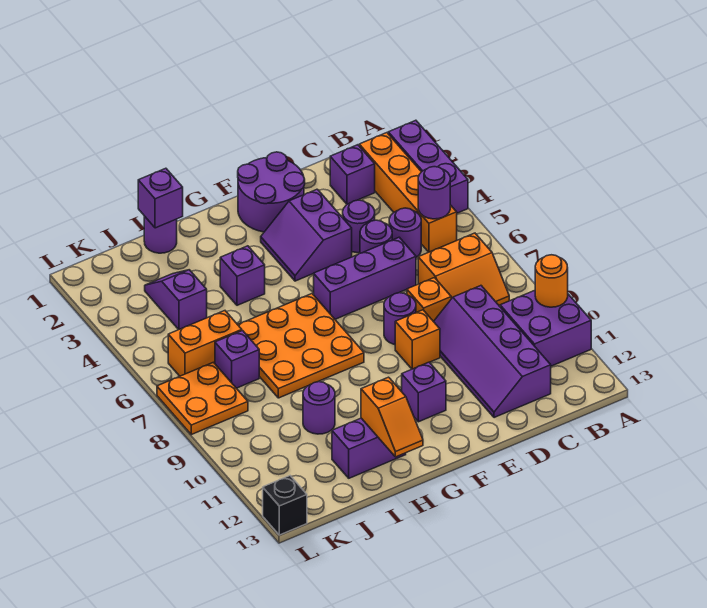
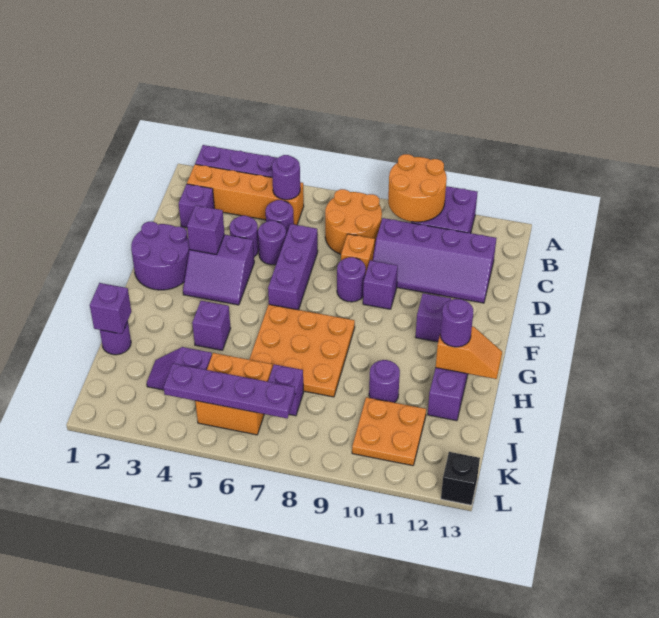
orange round brick A10 level 2 -> orange round brick A9:B10 level 2
orange slope B7:C8 level 1 top 7 -> orange round brick B7:C8 level 1
none -> purple brick E3 level 2
orange brick E9 level 1 -> purple brick E9 level 1
none -> purple round brick H12 level 3
orange brick J6:K6 level 1 -> orange brick J5:K6 level 1
none -> purple plate K4:K7 level 2
orange plate K7:L8 level 1 -> orange plate J10:K11 level 1

